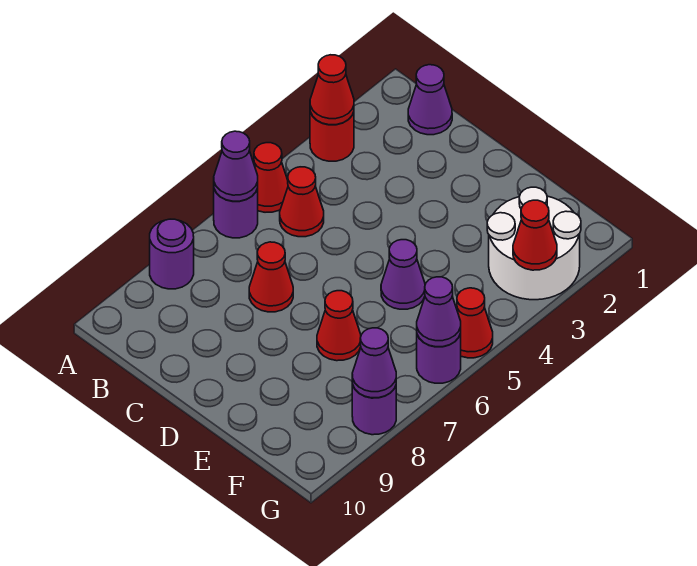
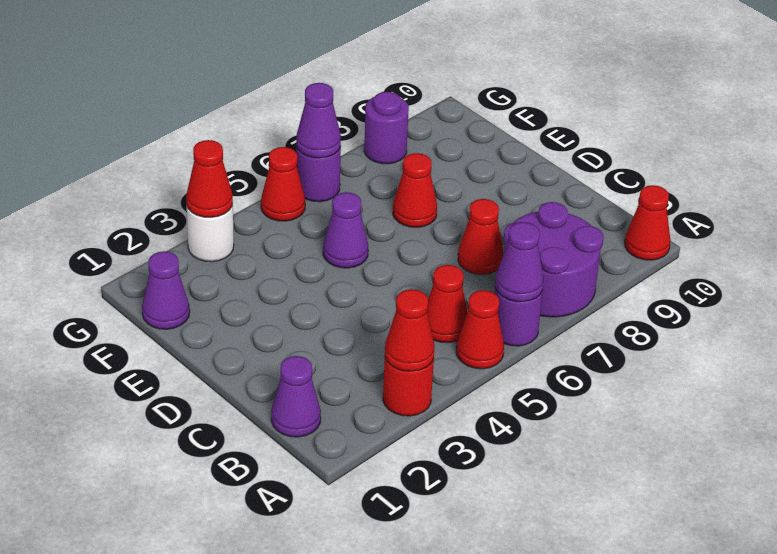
purple round brick A8 level 1 -> purple round brick A7:B8 level 1
none -> red cone A10 level 1
white round brick F2:G3 level 1 -> white round brick G3 level 1
purple cone G8 level 2 -> purple cone F1 level 1

